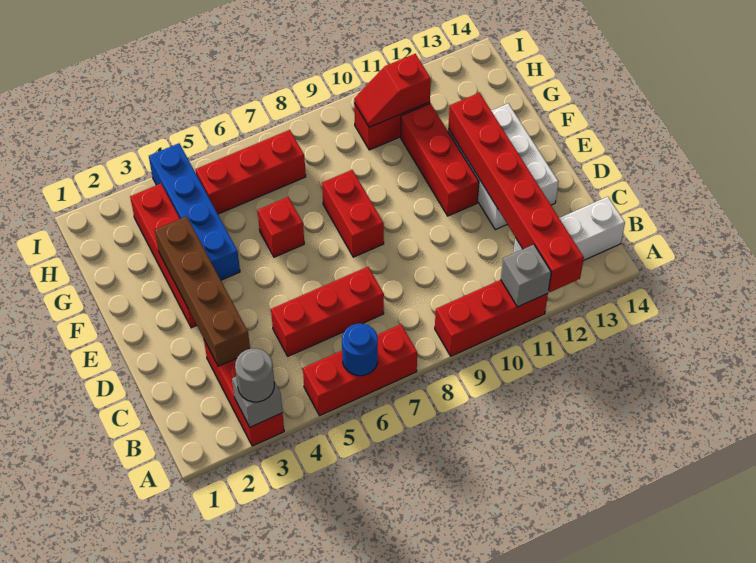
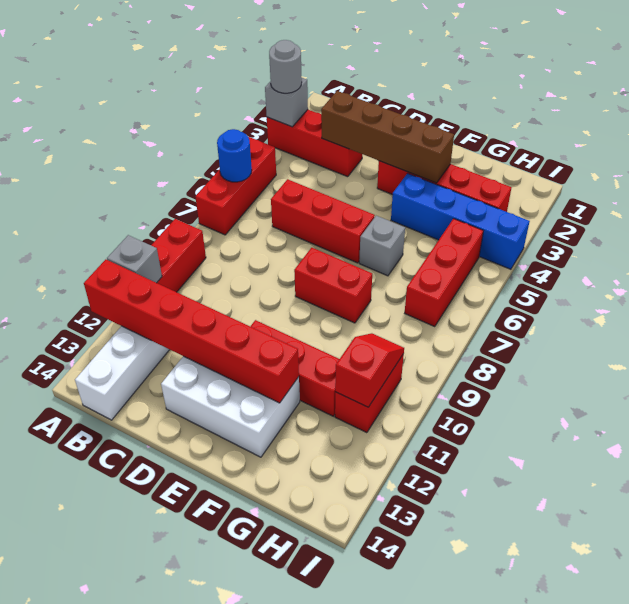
red brick C5:C7 level 1 -> red brick C6:E6 level 1
red brick F6 level 1 -> grey brick F6 level 1

